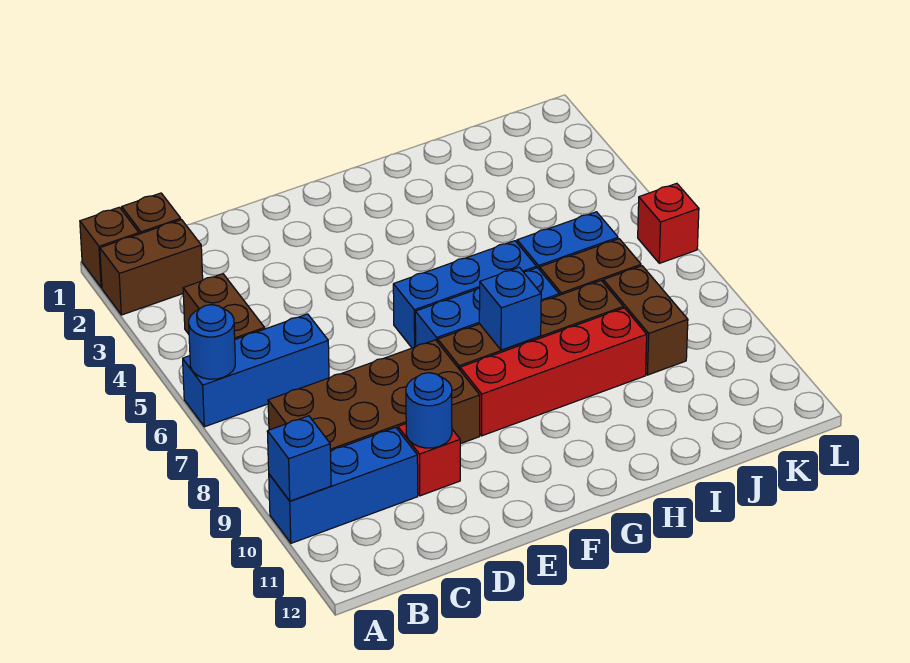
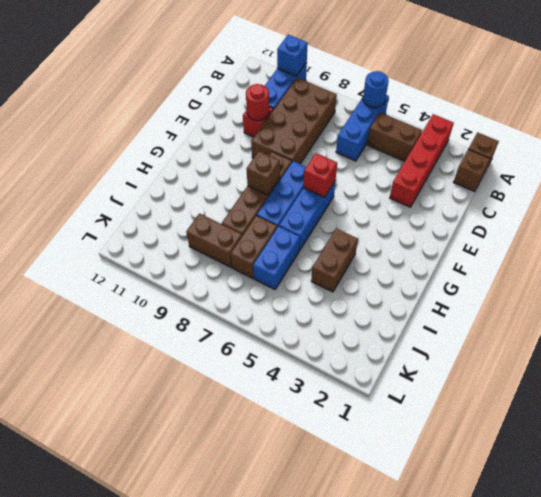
brown brick A2:B2 level 1 -> brown brick H4:I4 level 1
blue round brick D10 level 2 -> red round brick D10 level 2
red brick F9:I9 level 1 -> red brick A3:D3 level 1
blue brick G8 level 2 -> brown brick G8 level 2
red brick L6 level 1 -> red brick F6 level 2

